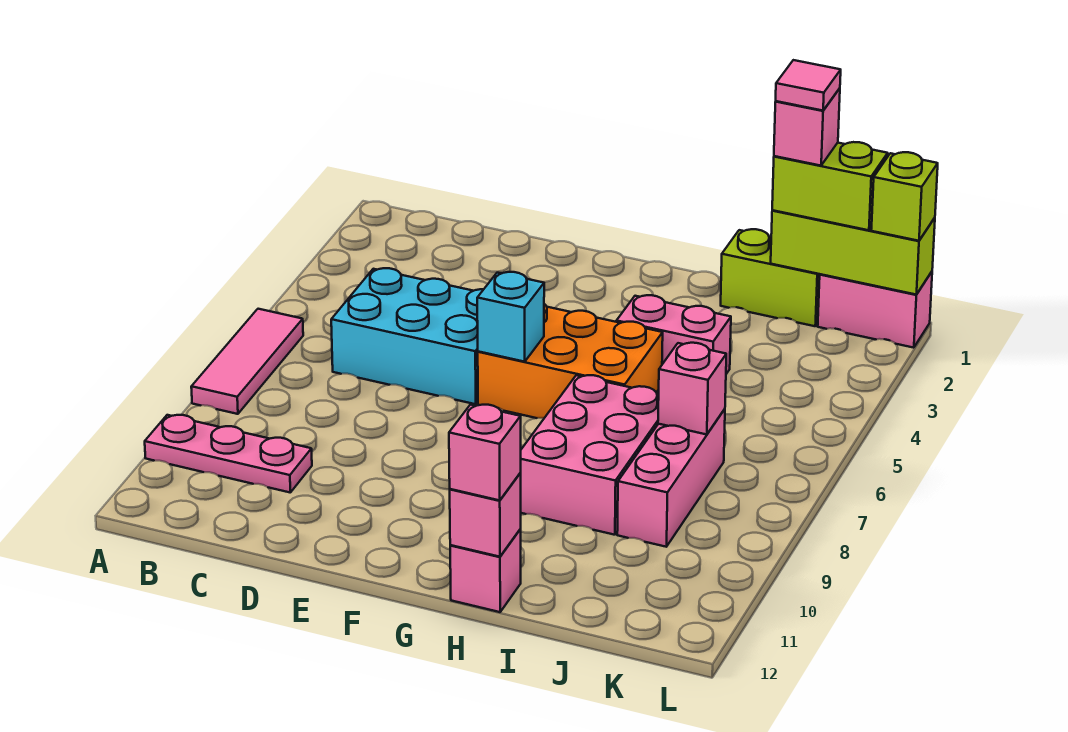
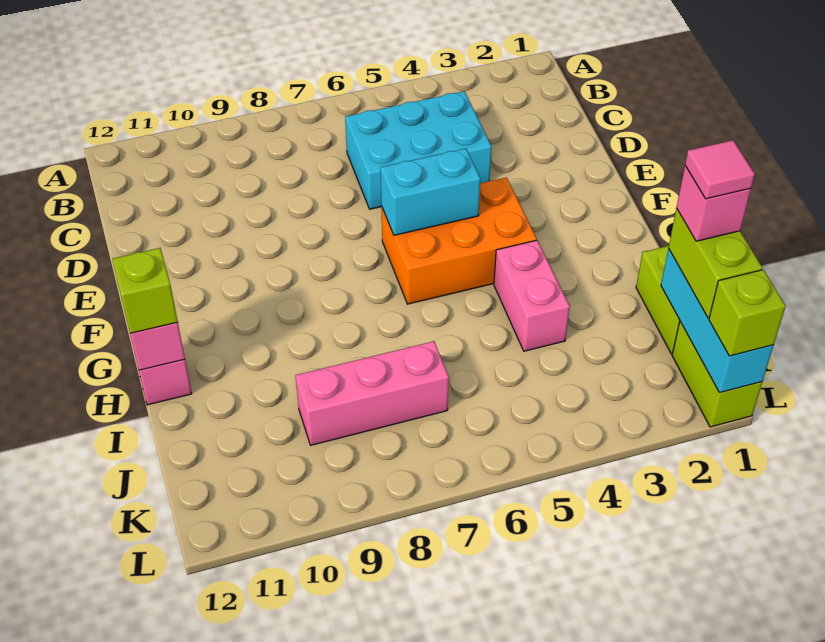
pink tile A6:A8 level 1 -> none
pink plate A10:C10 level 1 -> none
cyan brick C5:E6 level 1 -> cyan brick C4:D6 level 1
orange brick F5:H6 level 1 -> orange brick F4:G6 level 1
cyan brick F6 level 2 -> cyan brick F5:F6 level 2
pink brick H7:I9 level 1 -> none
pink brick H12 level 3 -> lime brick H12 level 3
lime brick J1:L1 level 2 -> cyan brick J1:L1 level 2
pink brick J7 level 2 -> none
pink brick K1:L1 level 1 -> lime brick K1:L1 level 1

